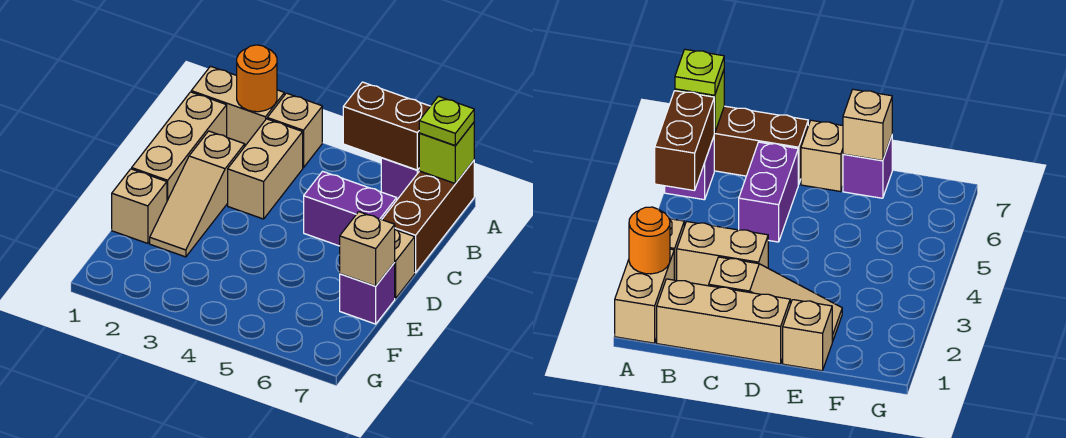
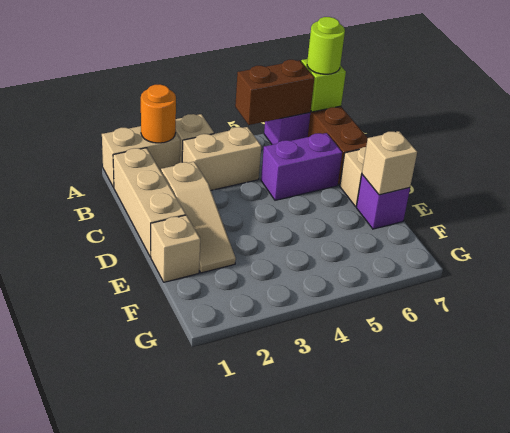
lime plate A7 level 3 -> lime round brick A7 level 3
tan brick B3:C3 level 1 -> tan brick B3:B4 level 1

